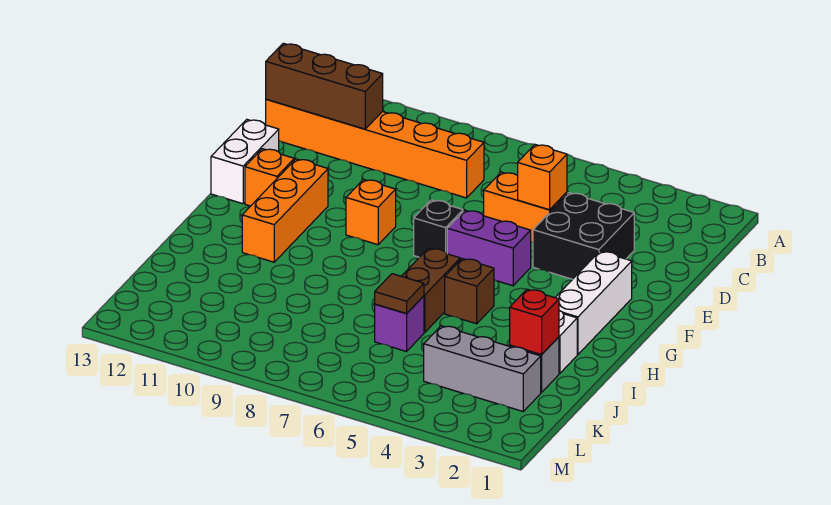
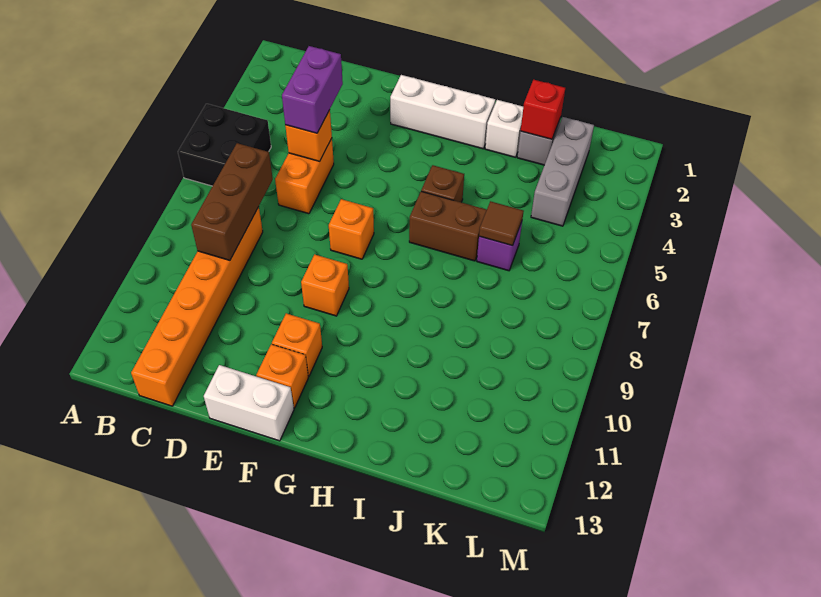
brown brick C11:C13 level 2 -> brown brick C7:C9 level 2
black brick D3:E4 level 1 -> black brick A5:B6 level 1
purple brick F5:F6 level 1 -> purple brick D4:D5 level 3
black brick F7 level 1 -> orange brick F7 level 1
orange brick F11:H11 level 1 -> orange brick F11 level 1

